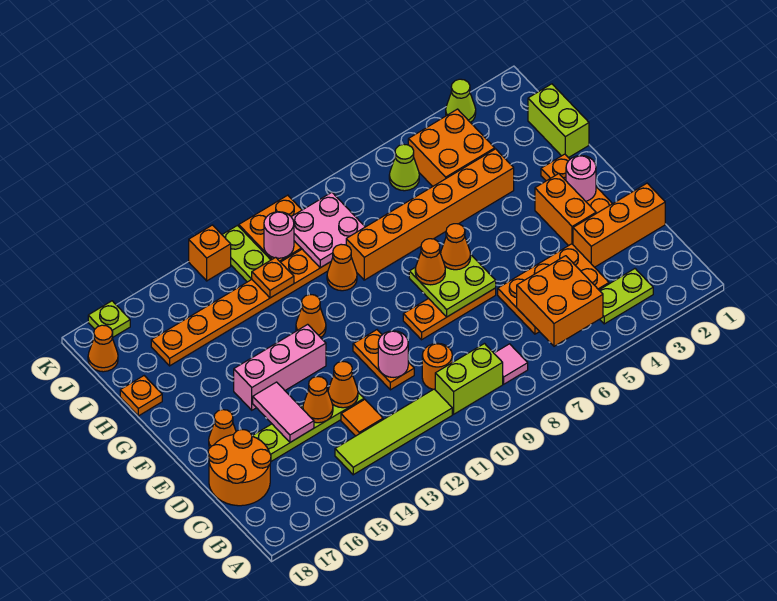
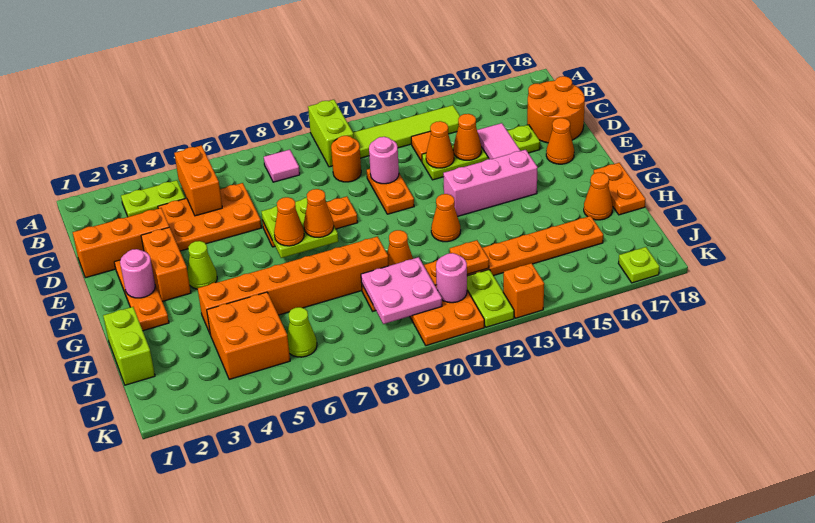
orange brick B5:C6 level 2 -> orange brick B5:C5 level 2
lime brick B9:B10 level 1 -> lime brick A10:B10 level 1
orange plate H18 level 1 -> orange plate G18:H18 level 1
orange cone J18 level 1 -> orange cone H17 level 1
lime cone K3 level 1 -> lime cone F4 level 1

